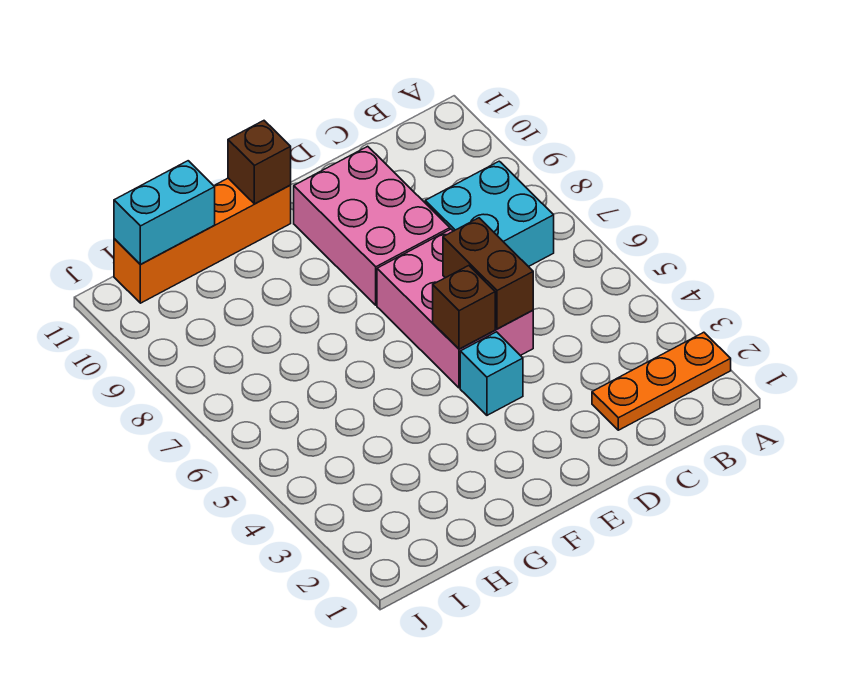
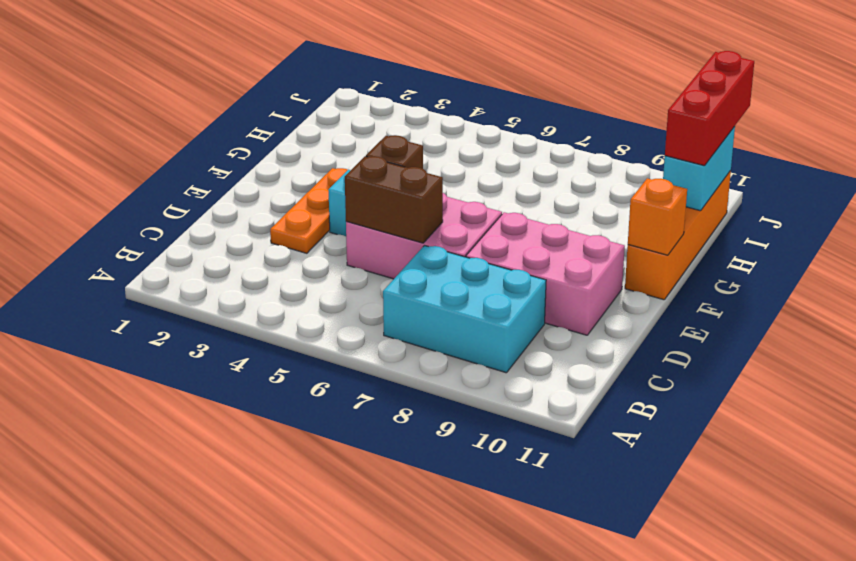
orange plate A2:C2 level 1 -> orange plate D3:F3 level 1
cyan brick B7:C8 level 1 -> cyan brick B7:C9 level 1
brown brick F11 level 2 -> orange brick F11 level 2
none -> red brick H11:J11 level 3

